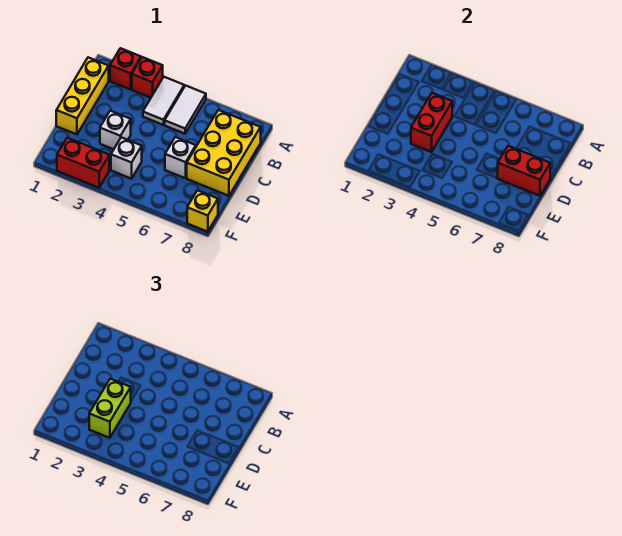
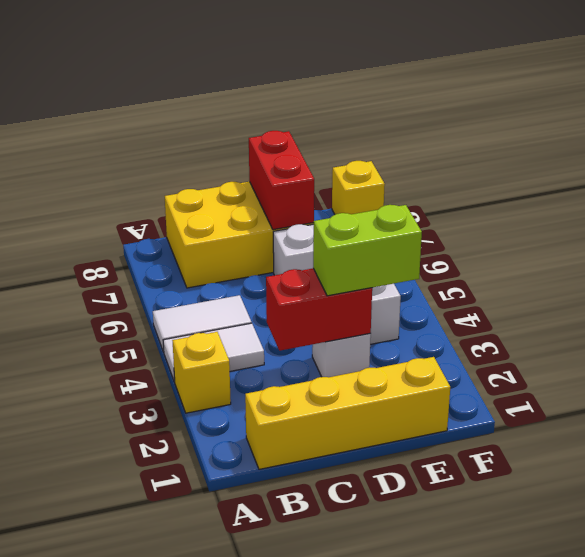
red brick A2 level 1 -> none
red brick A3 level 1 -> yellow brick A3 level 1
yellow brick B1:D1 level 1 -> yellow brick B1:E1 level 1
red brick F2:F3 level 1 -> none

